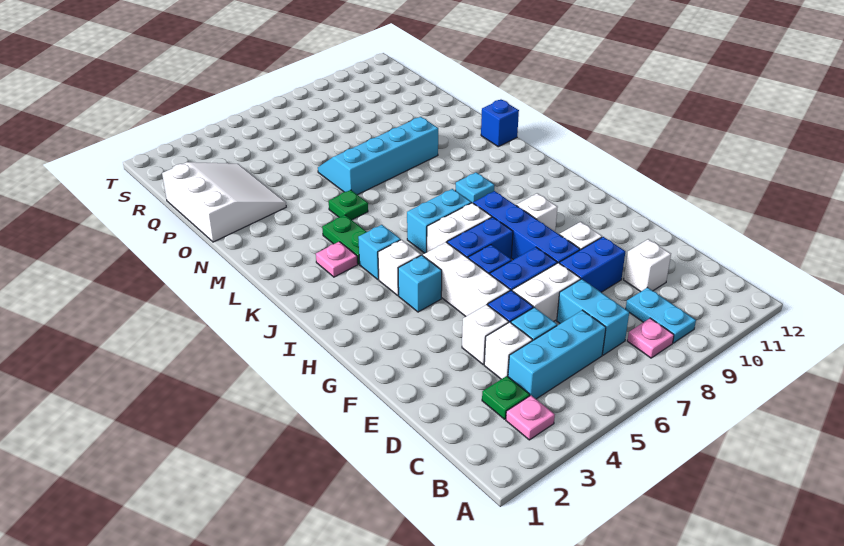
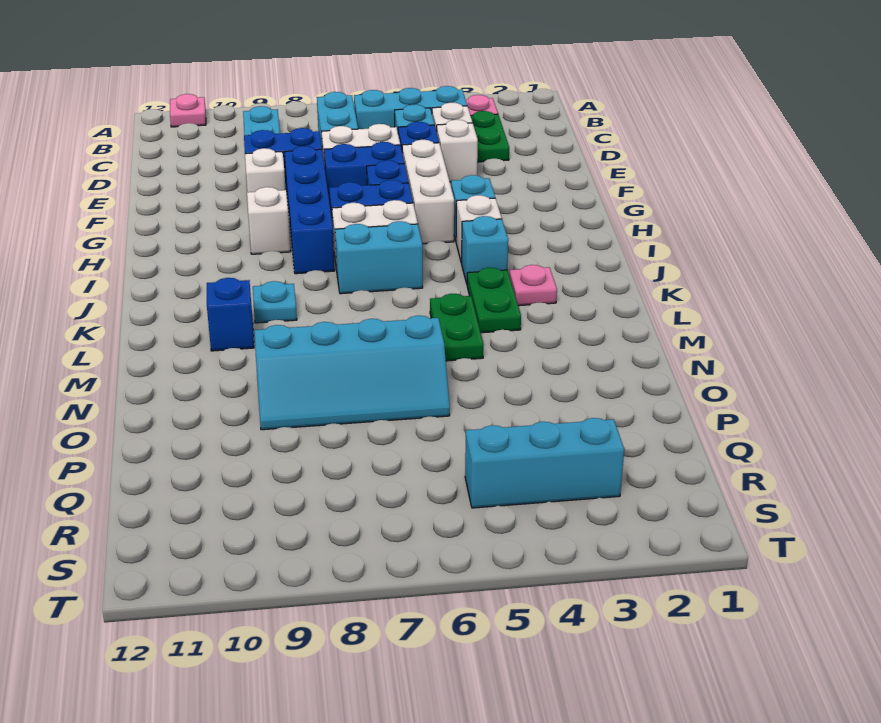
pink plate B8 level 1 -> pink plate A11 level 1
green plate C3 level 1 -> green plate C3:D3 level 1
white brick D10 level 1 -> none
green plate M5 level 1 -> green plate L5:M5 level 1
blue brick M12 level 1 -> blue brick L10 level 1
white slope O1:Q3 level 1 top 1 -> none
none -> cyan brick R3:R5 level 1

